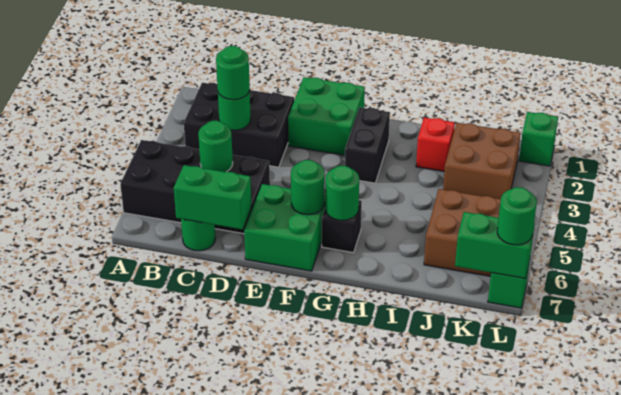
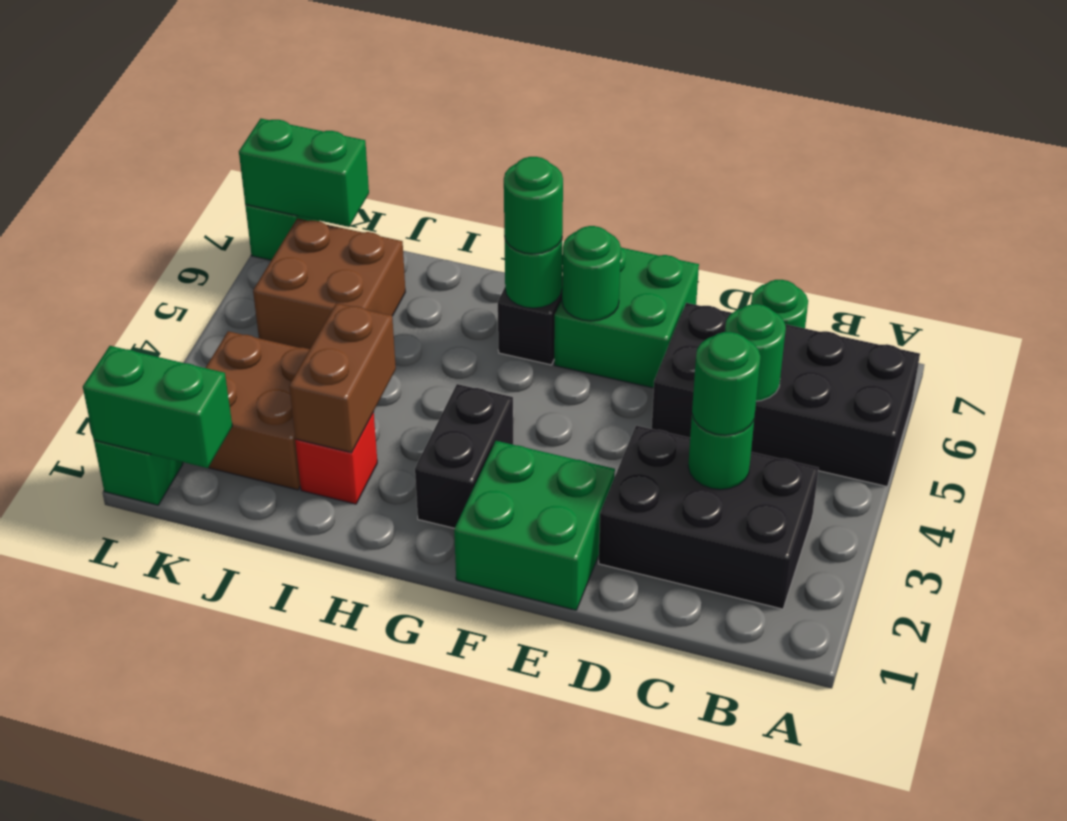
green brick C7:D7 level 2 -> green brick K1:L1 level 2
none -> brown brick I2:I3 level 2
green round brick L7 level 3 -> green round brick G6 level 3

